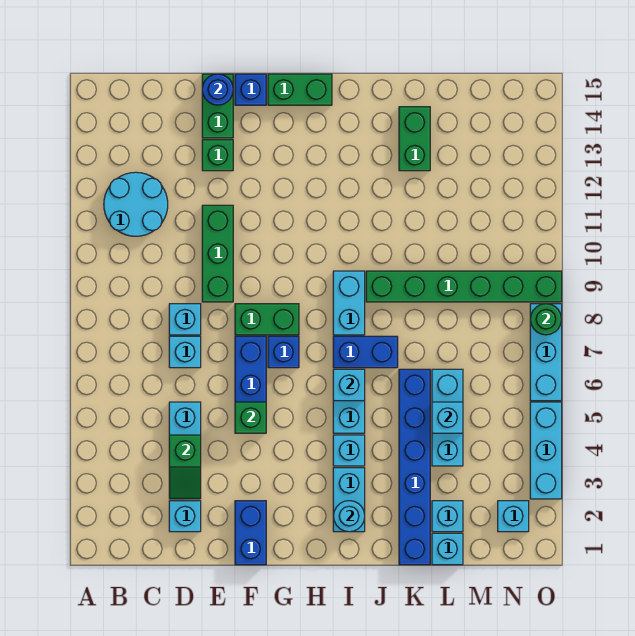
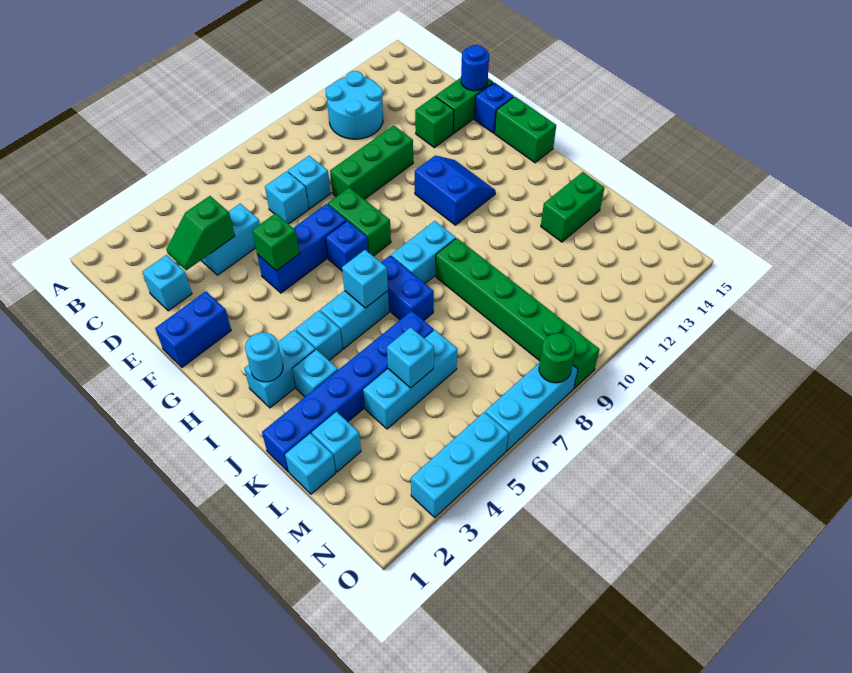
none -> blue slope G11:H12 level 1 top 11
cyan brick N2 level 1 -> cyan brick J3 level 1

